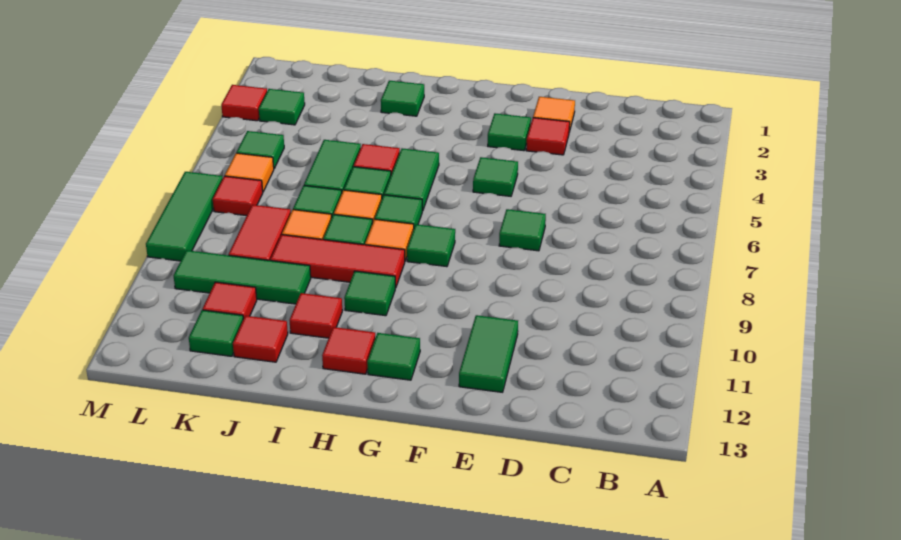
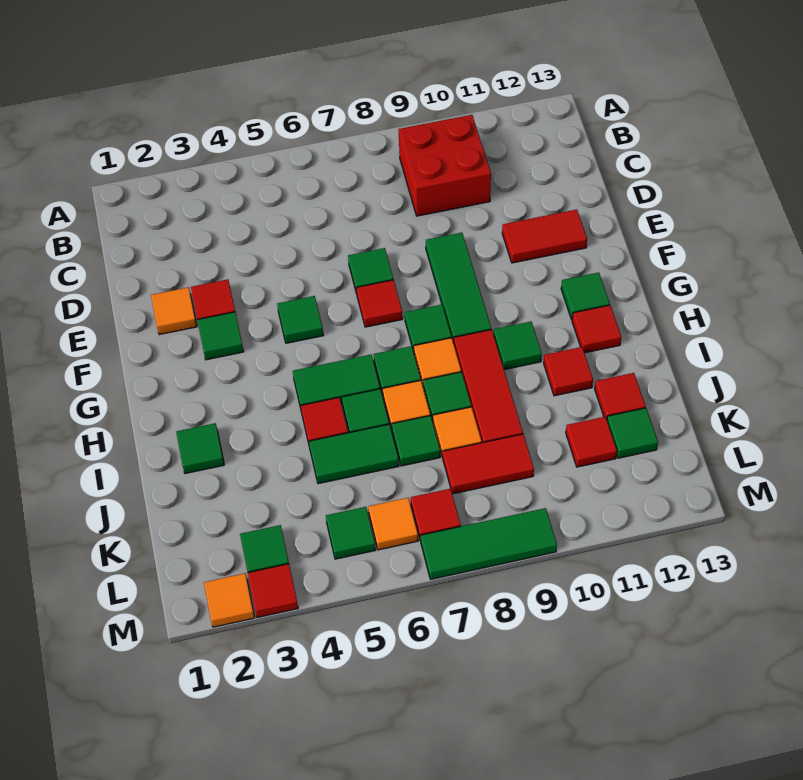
none -> red brick B9:C10 level 1
green tile E11:E12 level 1 -> red tile E11:E12 level 1
none -> red tile F7 level 1
green tile J10:L10 level 1 -> green tile E9:G9 level 1
none -> orange tile M2 level 1

